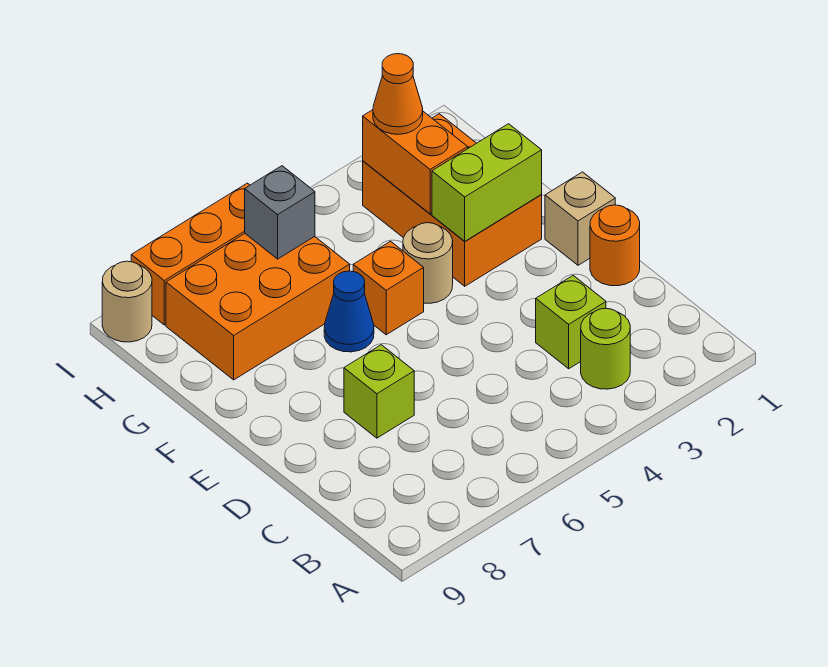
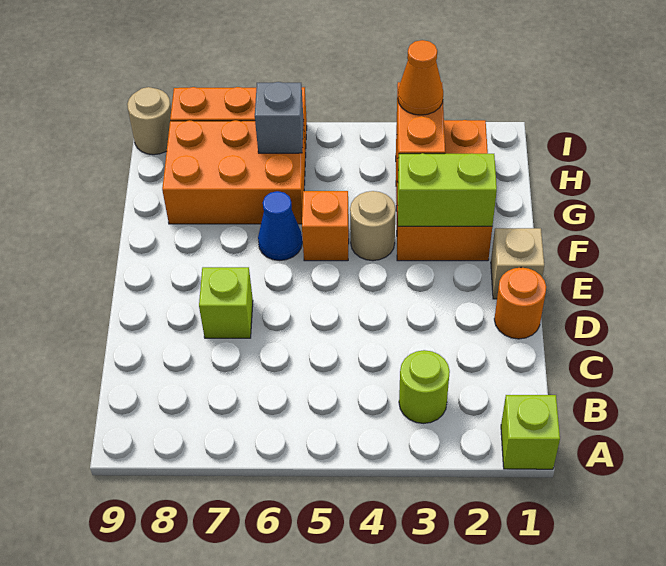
lime brick C3 level 1 -> lime brick A1 level 1

